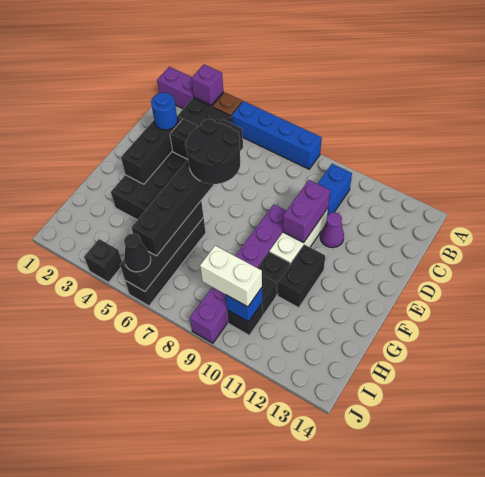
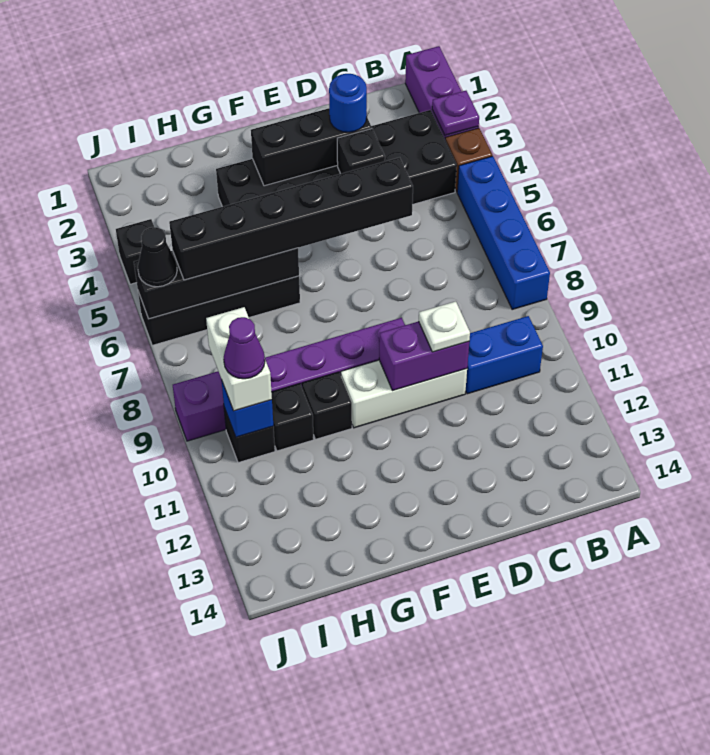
purple brick A3 level 2 -> purple plate A3 level 2
none -> white plate D10 level 3
purple cone D11 level 1 -> purple cone I10 level 4
black round brick E6:F7 level 4 -> none
black brick F11:G11 level 1 -> none

